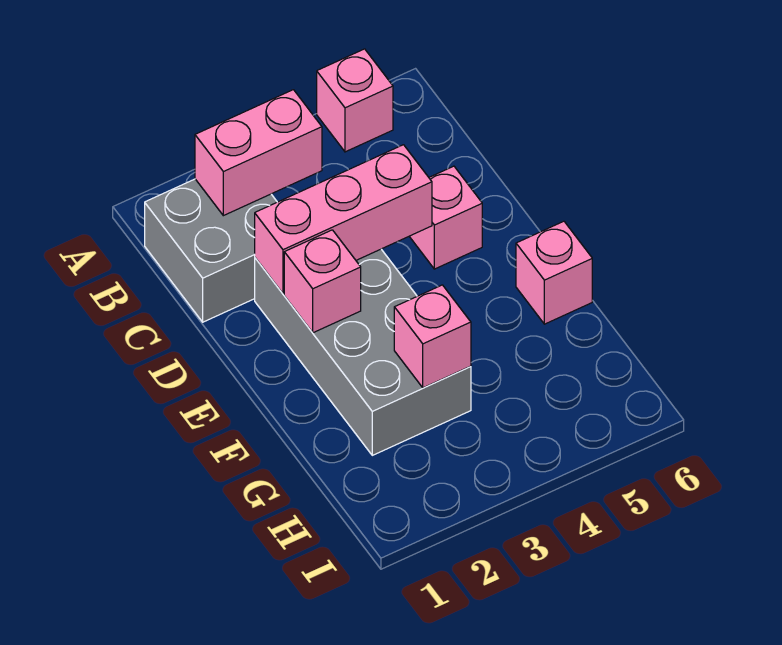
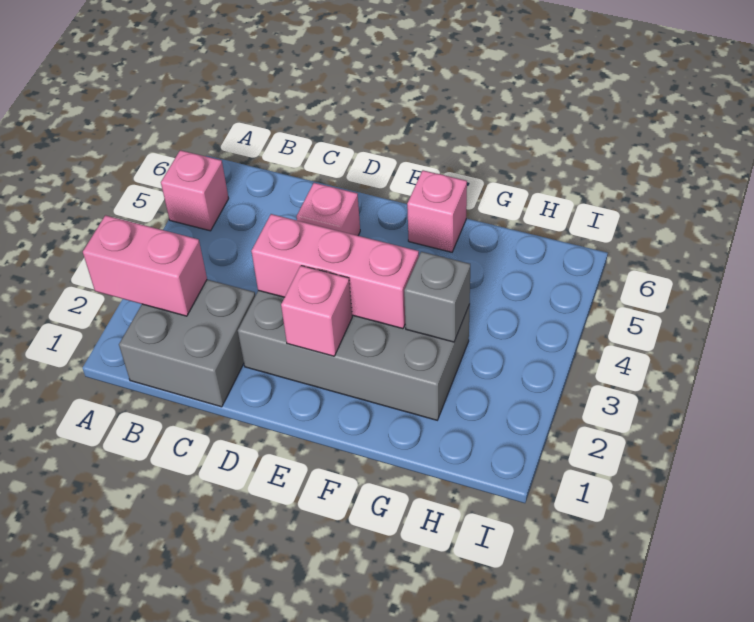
pink brick B2:B3 level 2 -> pink brick A2:B2 level 2
pink brick D2:D4 level 2 -> pink brick D3:F3 level 2
pink brick G3 level 2 -> grey brick G3 level 2

